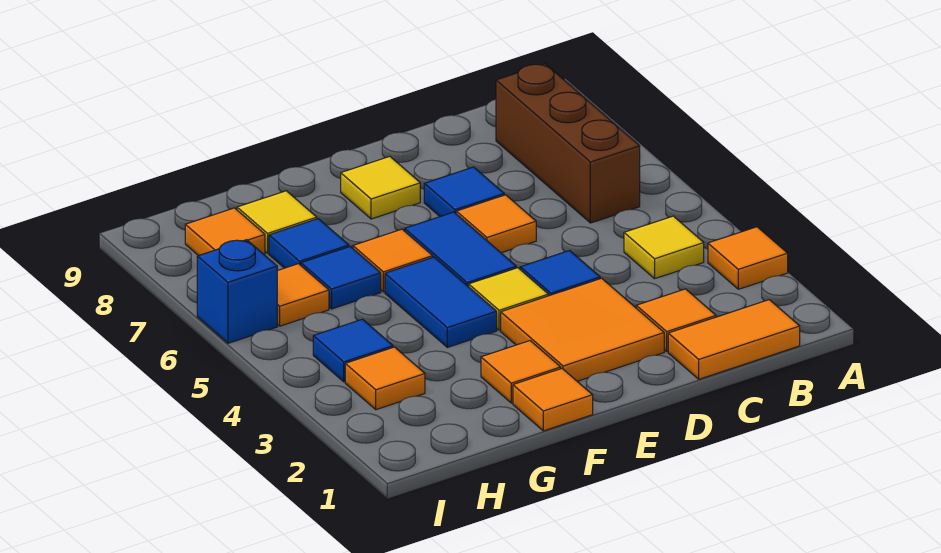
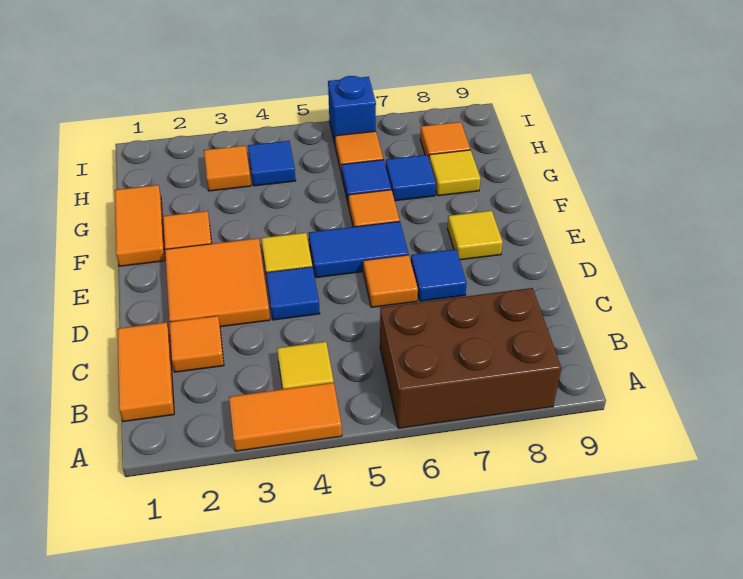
orange tile A3 level 1 -> orange tile A3:A4 level 1
brown brick B6:B8 level 1 -> brown brick A6:B8 level 1
orange tile F1 level 1 -> orange tile F1:G1 level 1
blue tile F4:F5 level 1 -> none

